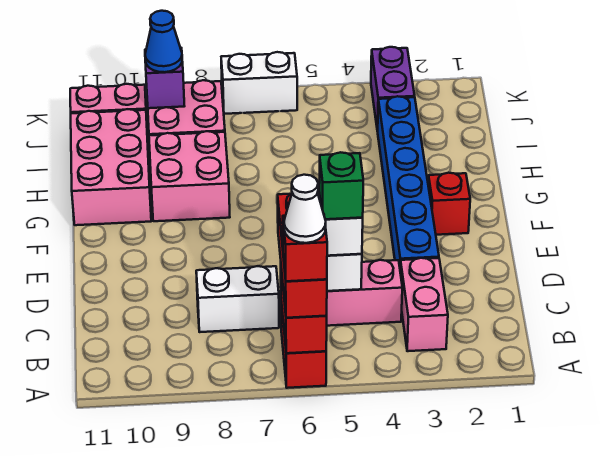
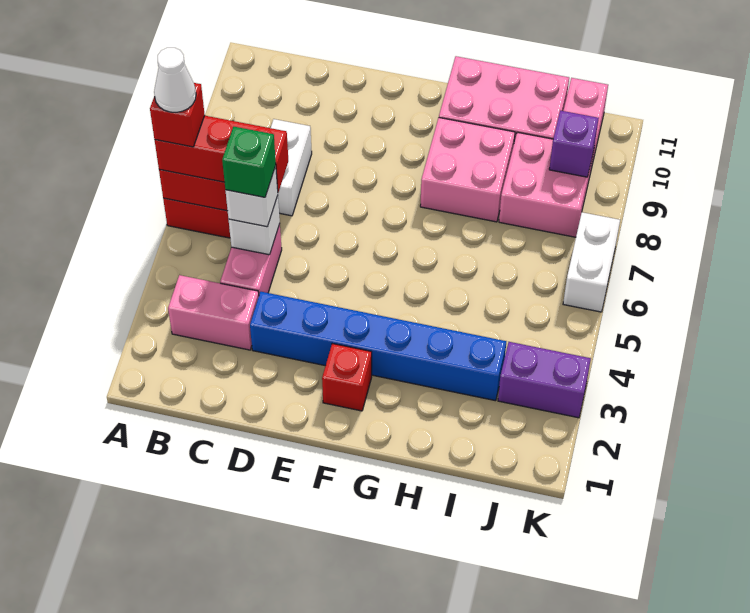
blue cone J9 level 3 -> none

